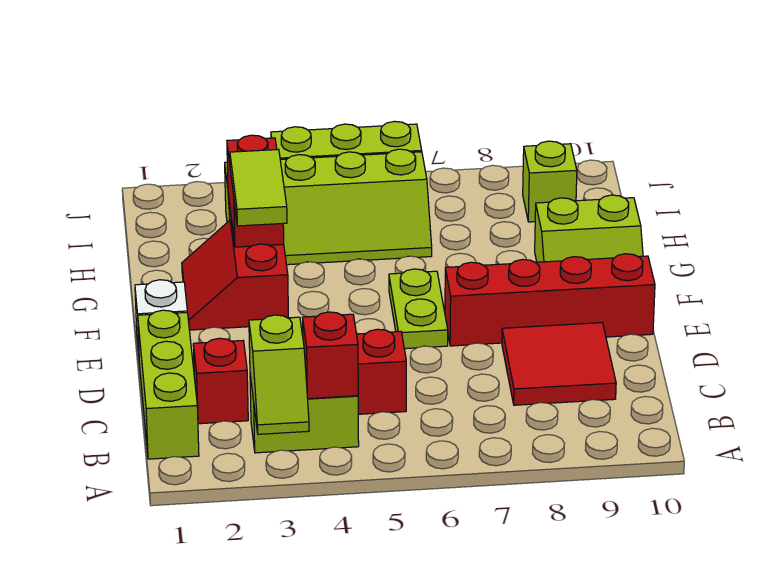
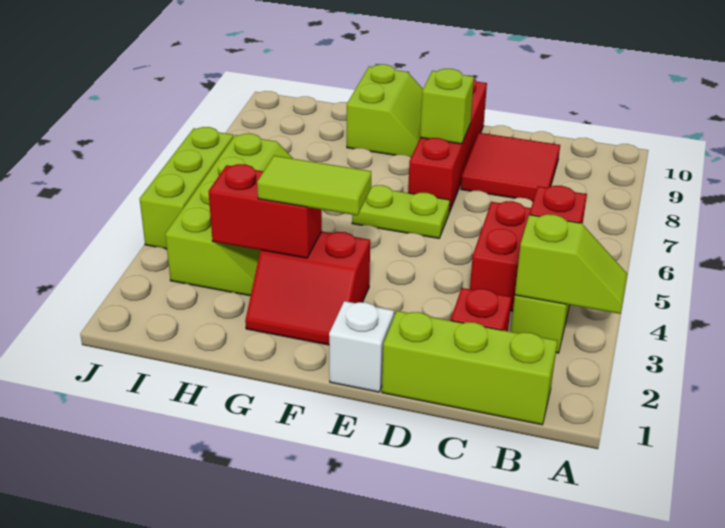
lime brick I9 level 1 -> lime brick E8 level 2

